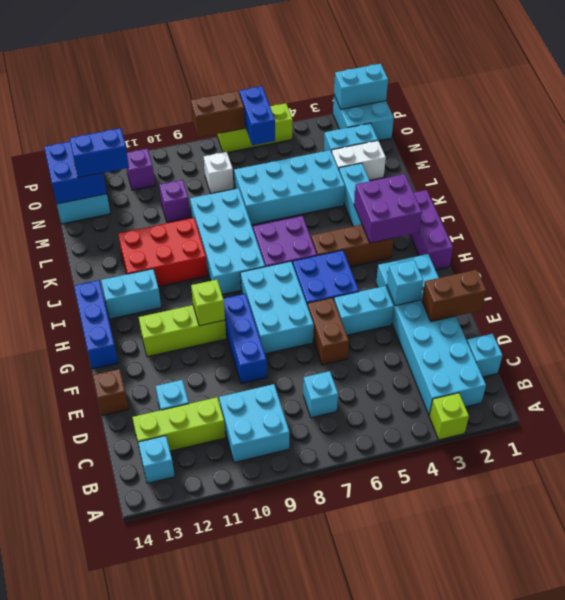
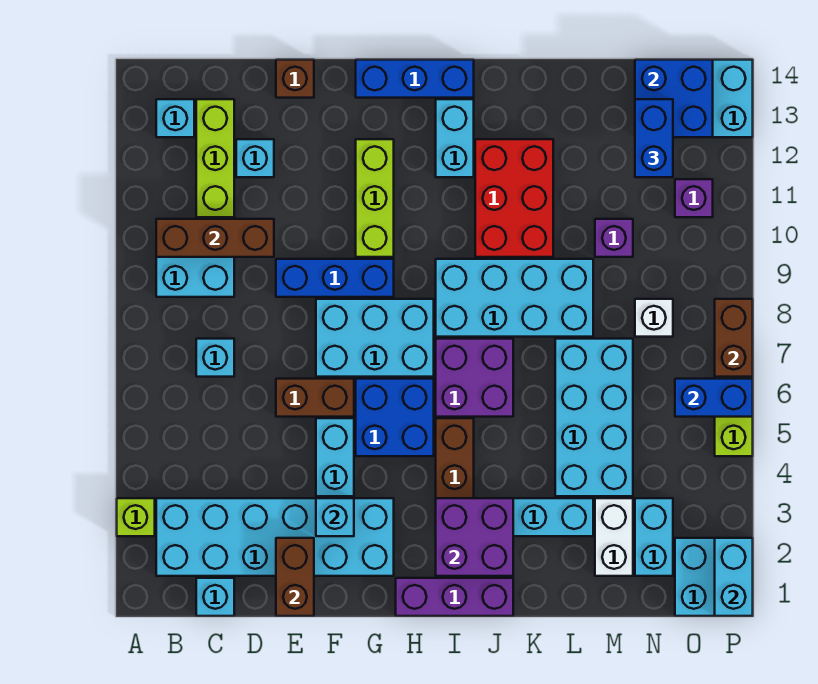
none -> brown brick B10:D10 level 2
lime brick G10 level 2 -> none

